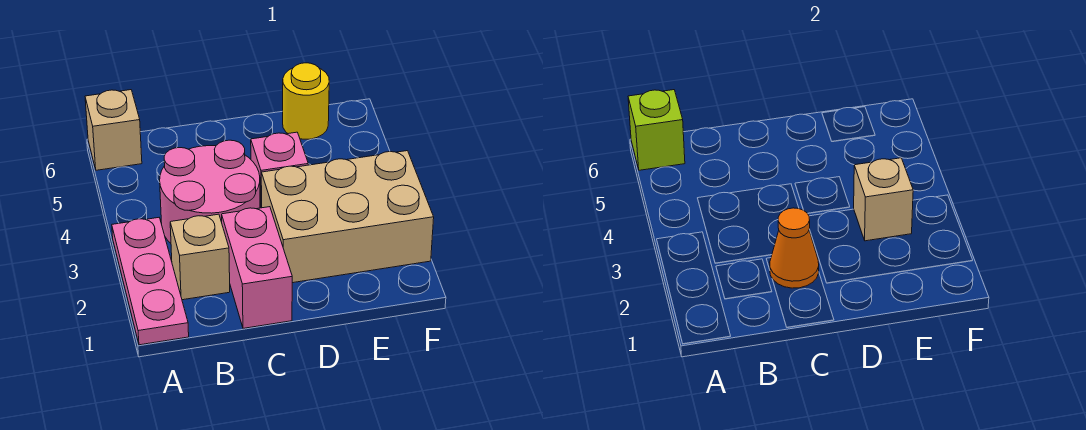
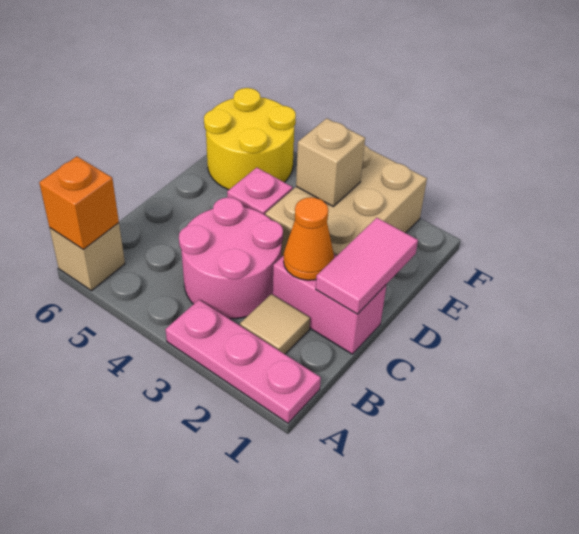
lime brick A6 level 2 -> orange brick A6 level 2
tan brick B2 level 1 -> tan tile B2 level 1
none -> pink tile C1:D1 level 2
yellow round brick E6 level 1 -> yellow round brick E5:F6 level 1

